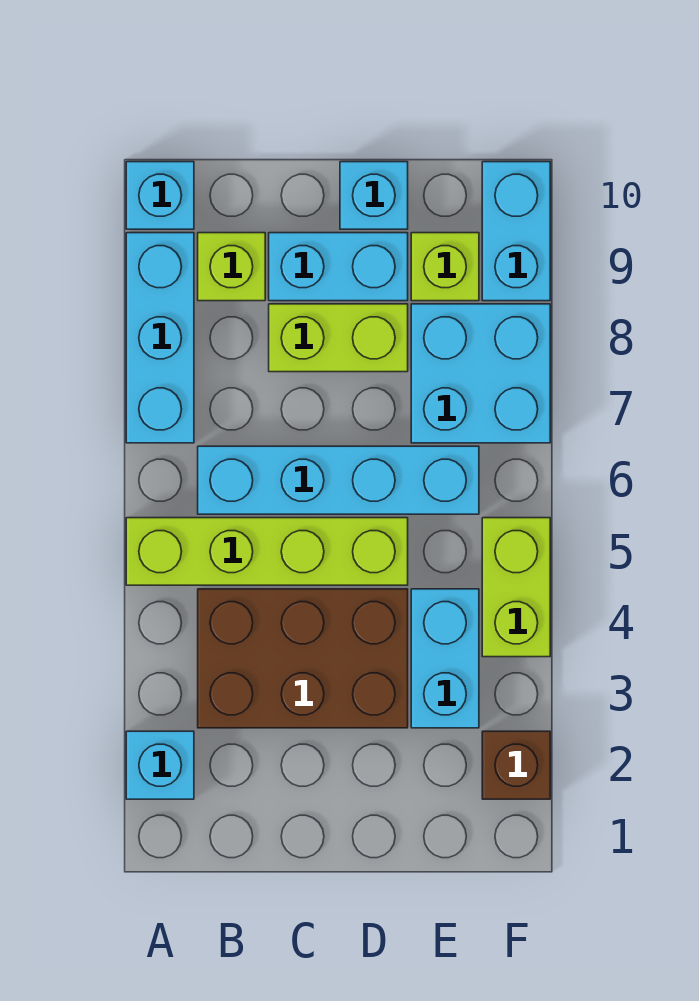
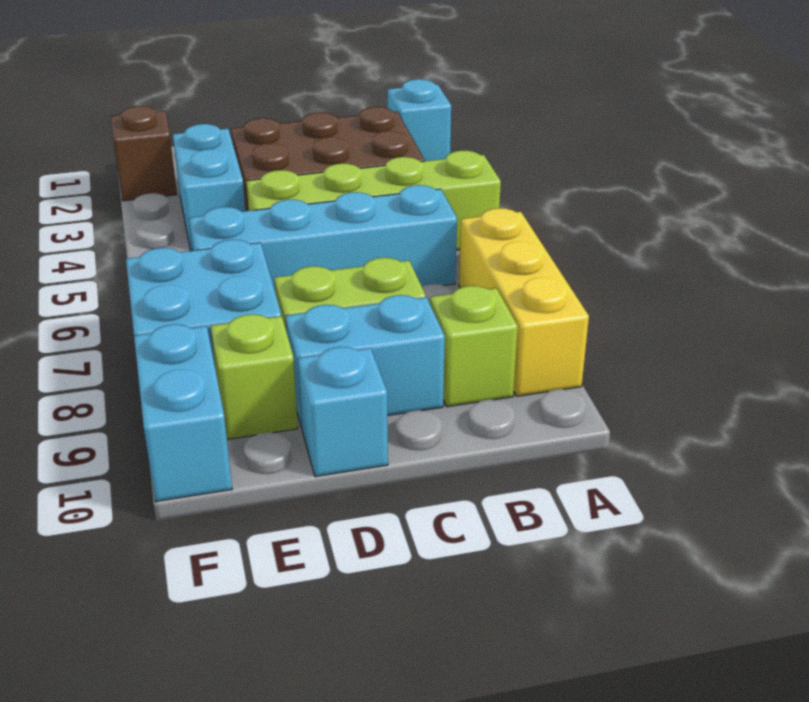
cyan brick A7:A9 level 1 -> yellow brick A7:A9 level 1
cyan brick A10 level 1 -> none
lime brick F4:F5 level 1 -> none

